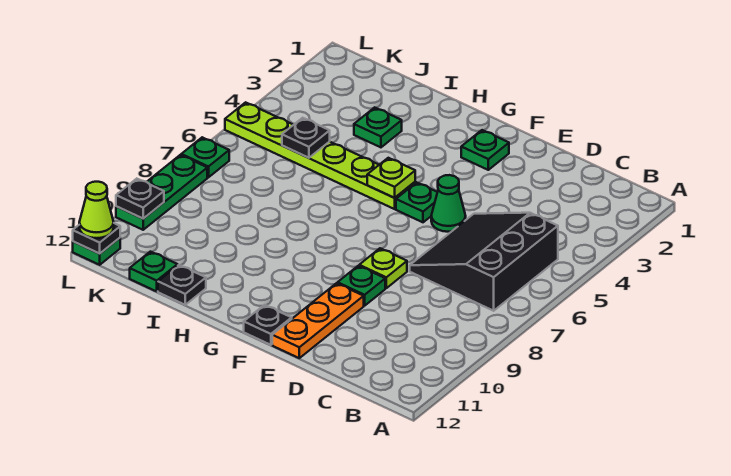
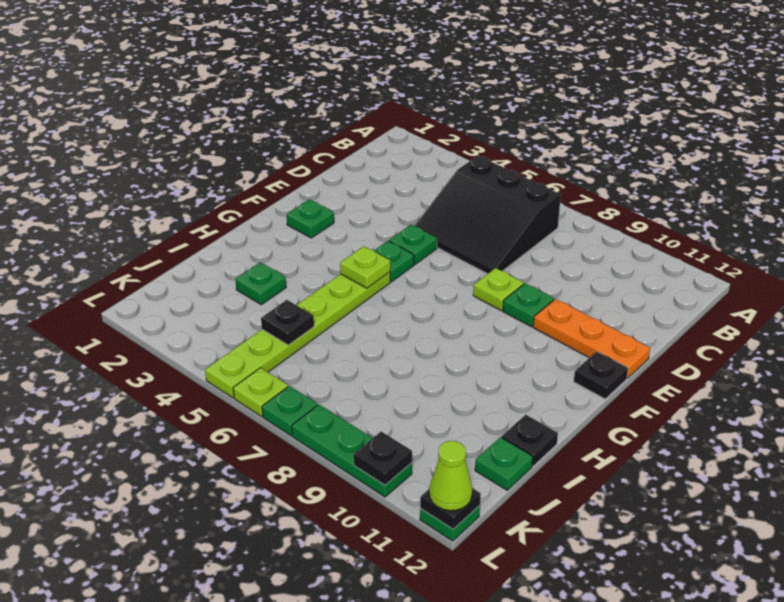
green cone E5 level 1 -> green plate E5 level 1
none -> lime plate L6 level 1

